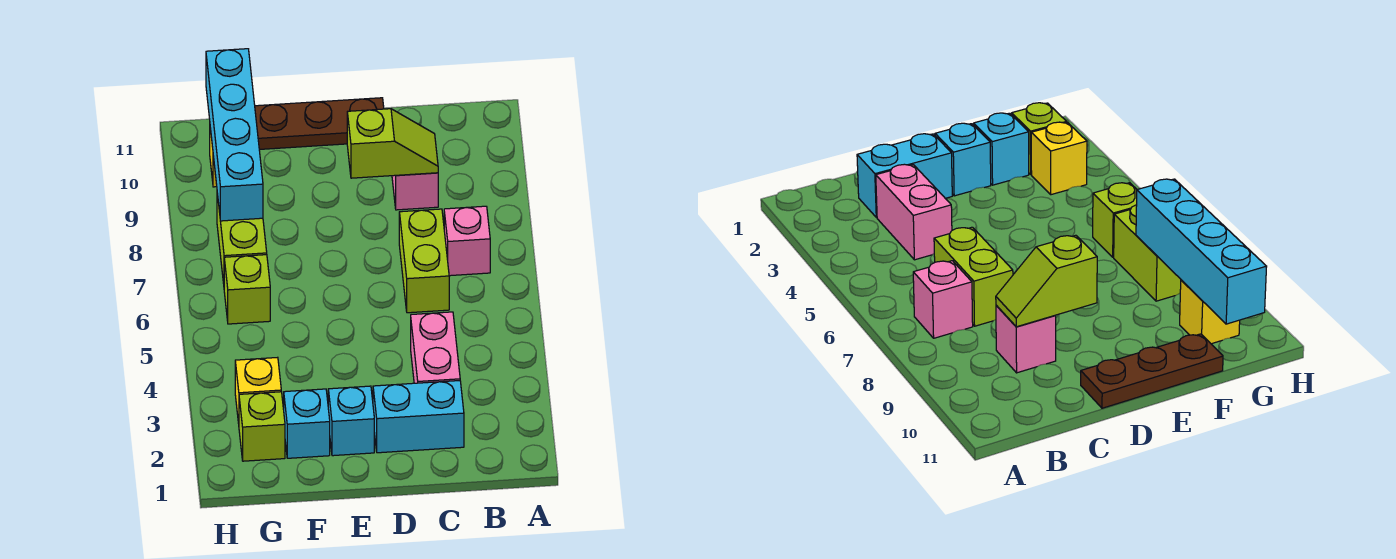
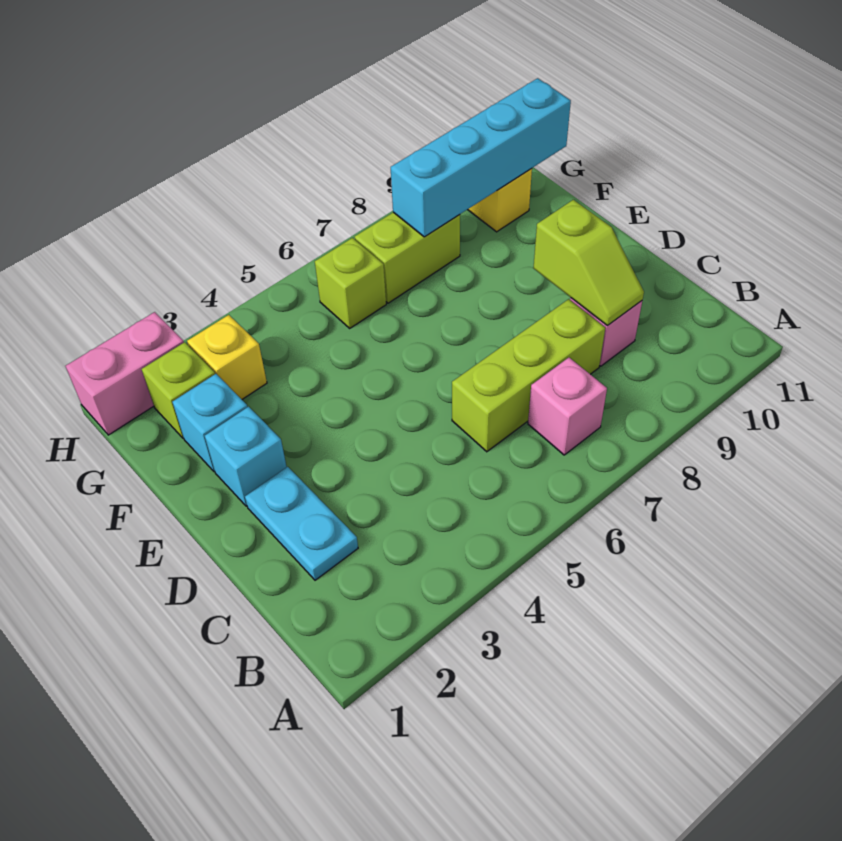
cyan brick C2:D2 level 1 -> cyan plate C2:D2 level 1
pink brick C3:C4 level 1 -> pink brick H1:H2 level 1
lime brick C6:C7 level 1 -> lime brick C6:C8 level 1
brown plate D11:F11 level 1 -> none

